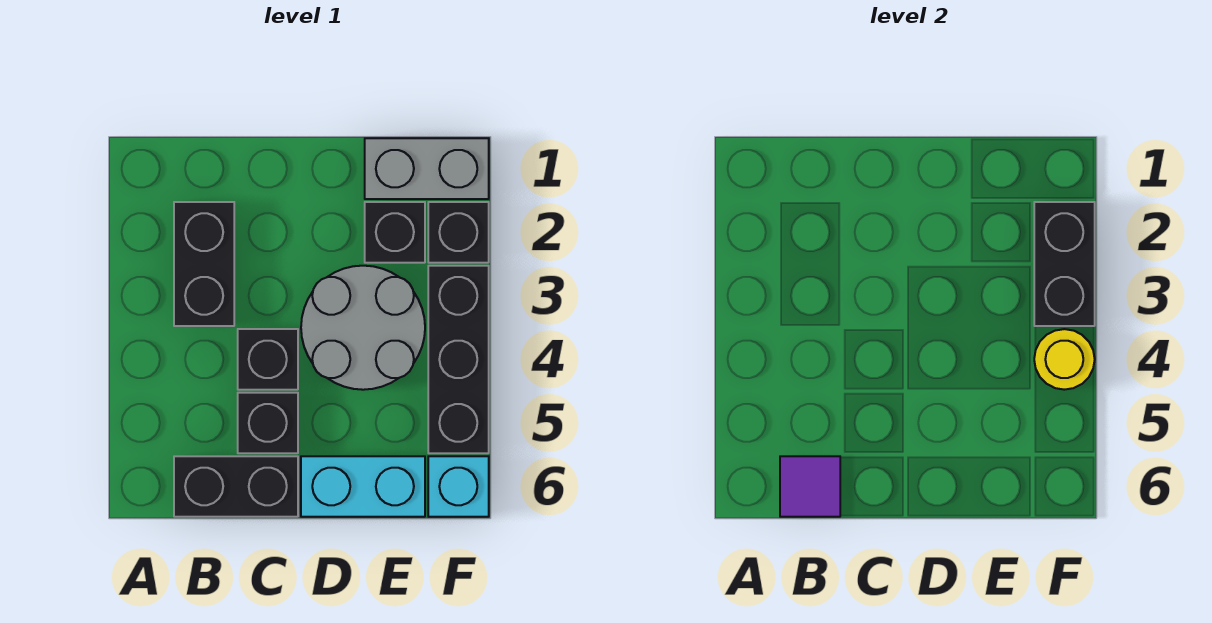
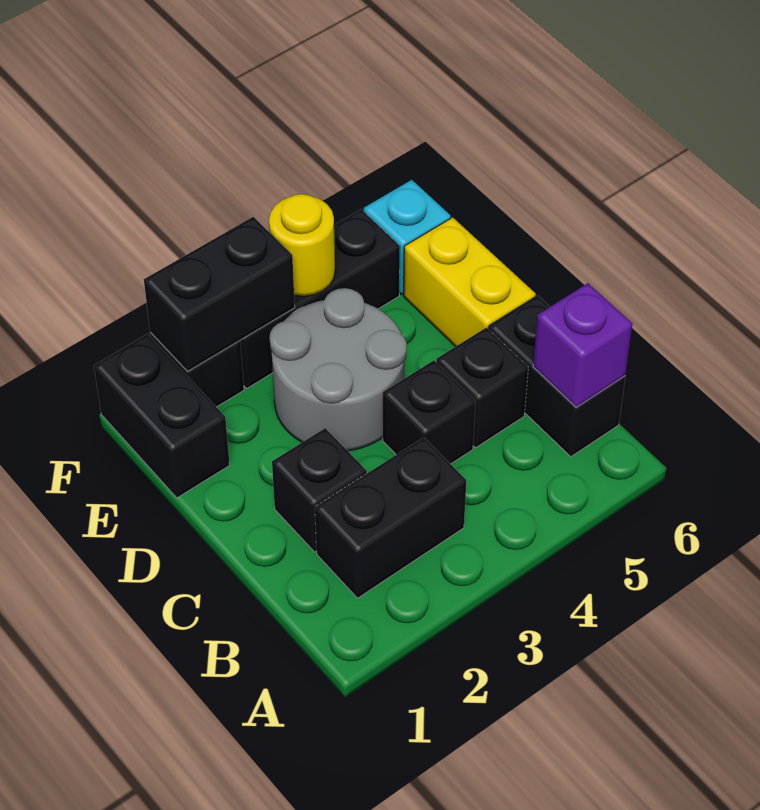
purple tile B6 level 2 -> purple brick B6 level 2
cyan brick D6:E6 level 1 -> yellow brick D6:E6 level 1
grey brick E1:F1 level 1 -> black brick E1:F1 level 1
black brick E2 level 1 -> black brick C2 level 1

